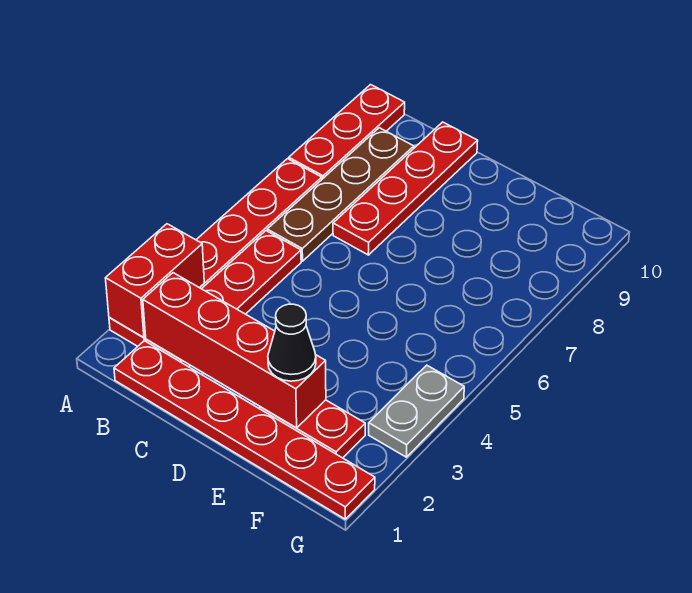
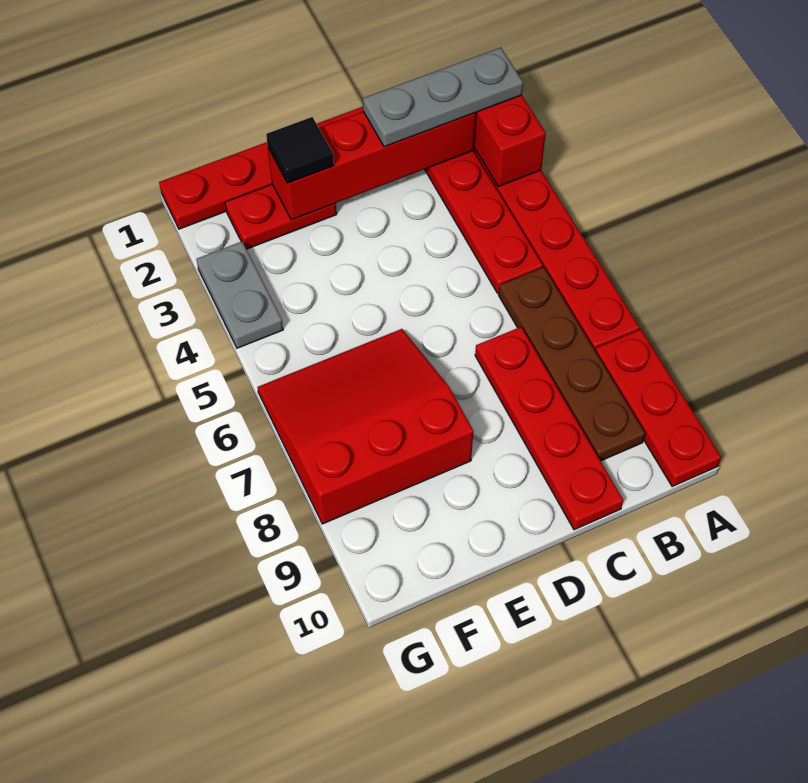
none -> grey plate A2:C2 level 3
black cone E2 level 3 -> black tile E2 level 3
none -> red slope E6:G8 level 1 top 8

